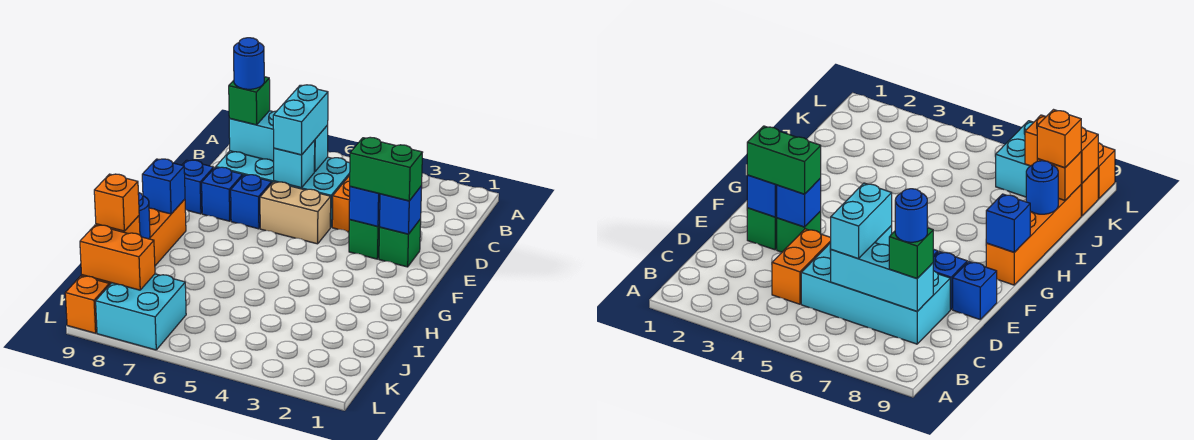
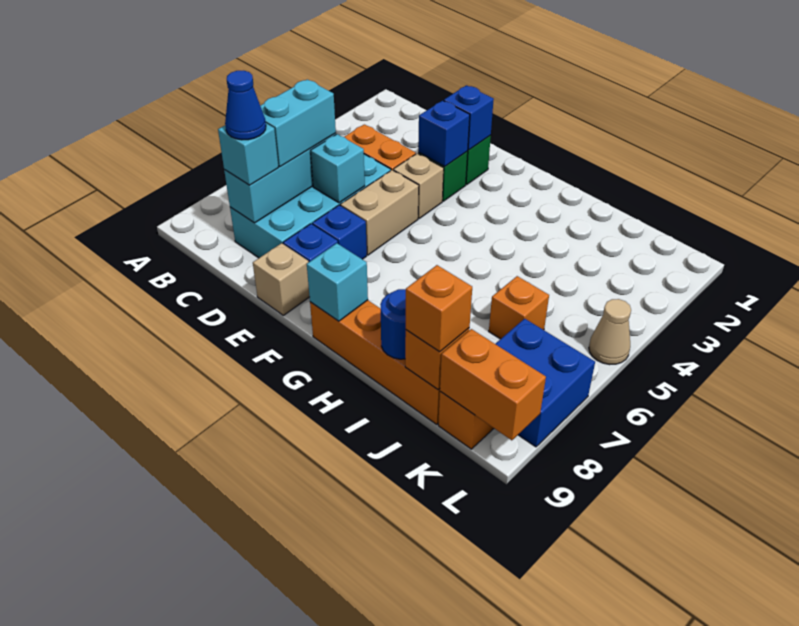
cyan brick C6:D6 level 3 -> cyan brick C6:C7 level 3
green brick C8 level 3 -> cyan brick C8 level 3
blue round brick C8 level 4 -> blue cone C8 level 4
green brick E2:E3 level 3 -> none
none -> tan brick E4 level 1
blue brick E9 level 1 -> tan brick E9 level 1
blue brick G9 level 2 -> cyan brick G9 level 2
cyan brick K7:L8 level 1 -> blue brick K7:L8 level 1
orange brick K8:K9 level 2 -> orange brick K9:L9 level 2
none -> tan cone L5 level 1
orange brick L9 level 1 -> orange brick J6 level 1

